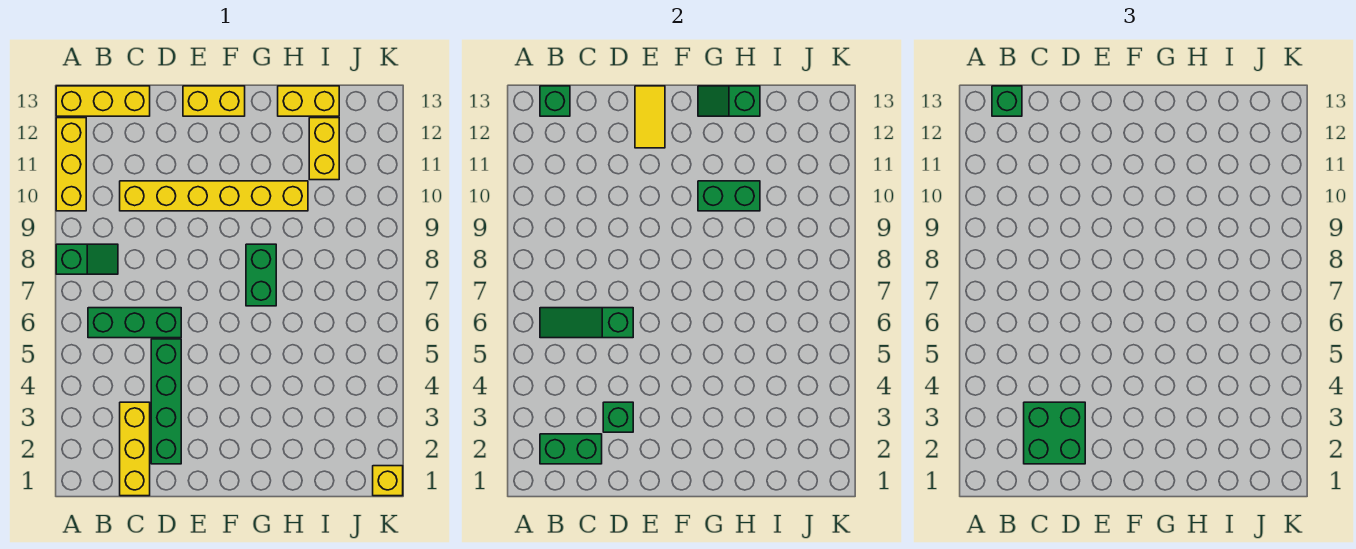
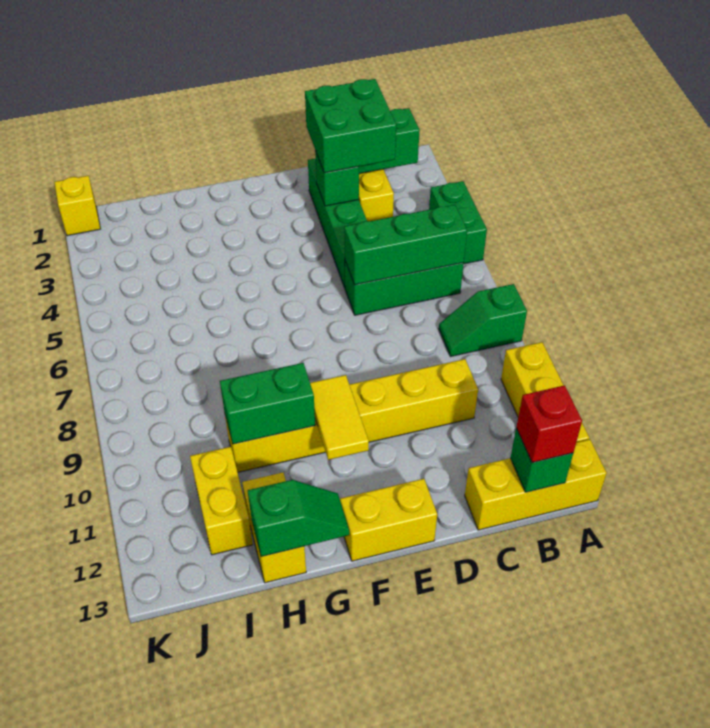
green slope B6:D6 level 2 top D -> green brick B6:D6 level 2
green brick B13 level 3 -> red brick B13 level 3
yellow tile E12:E13 level 2 -> yellow tile F10:F11 level 2
green brick G7:G8 level 1 -> green brick A4:A5 level 1
yellow brick H13:I13 level 1 -> yellow brick H12:H13 level 1

